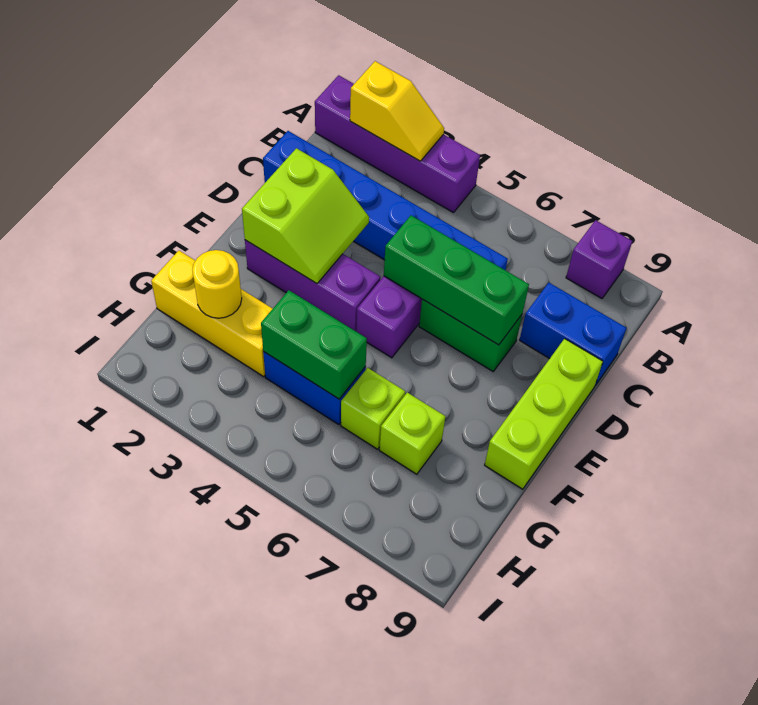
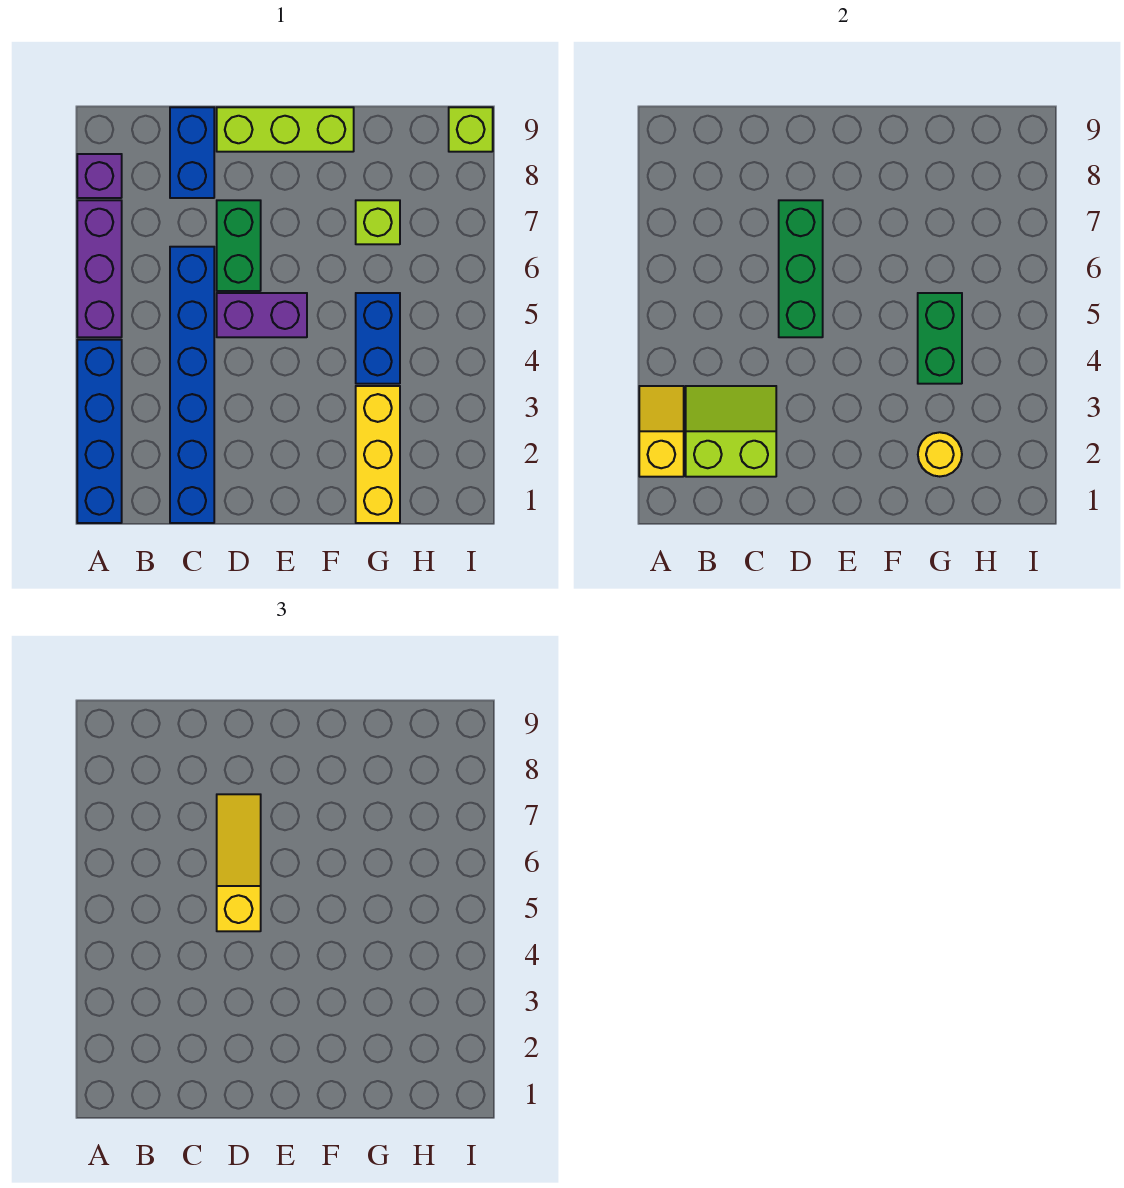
purple brick A1:A4 level 1 -> blue brick A1:A4 level 1
lime slope D2:E3 level 2 top 2 -> lime slope B2:C3 level 2 top 2
none -> yellow slope D5:D7 level 3 top 5
purple brick E2:E4 level 1 -> purple brick A5:A7 level 1
lime brick G6 level 1 -> lime brick I9 level 1

